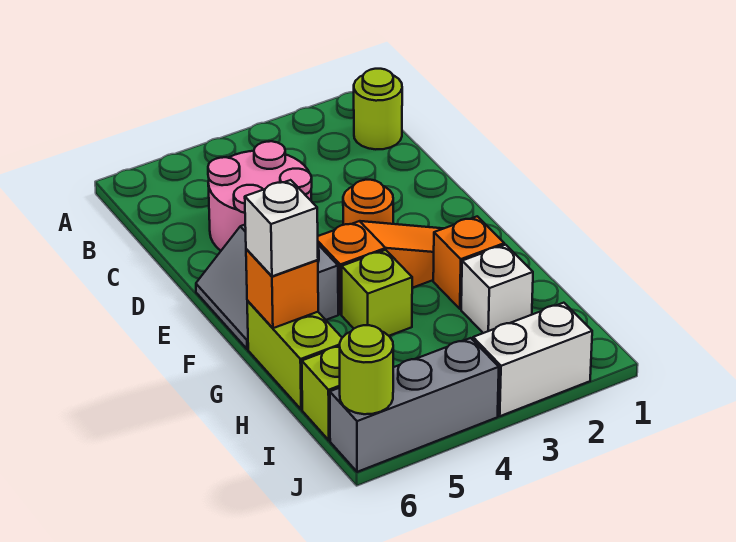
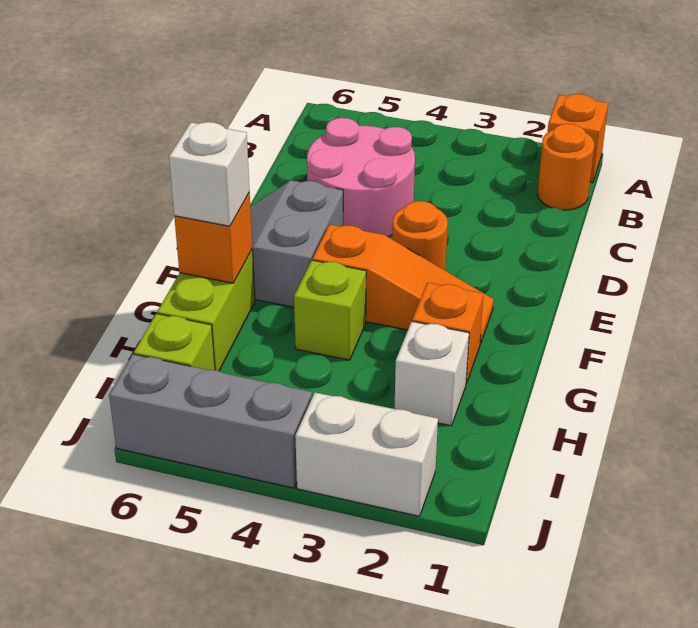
none -> orange brick A1 level 1
lime round brick B1 level 1 -> orange round brick B1 level 1
lime round brick J6 level 2 -> none

